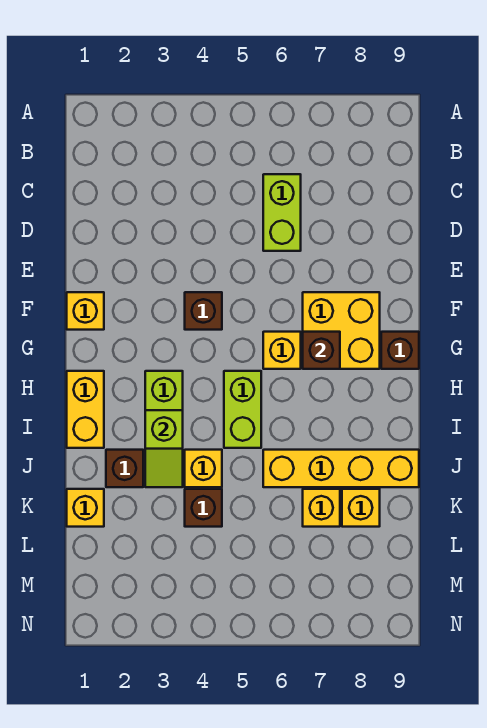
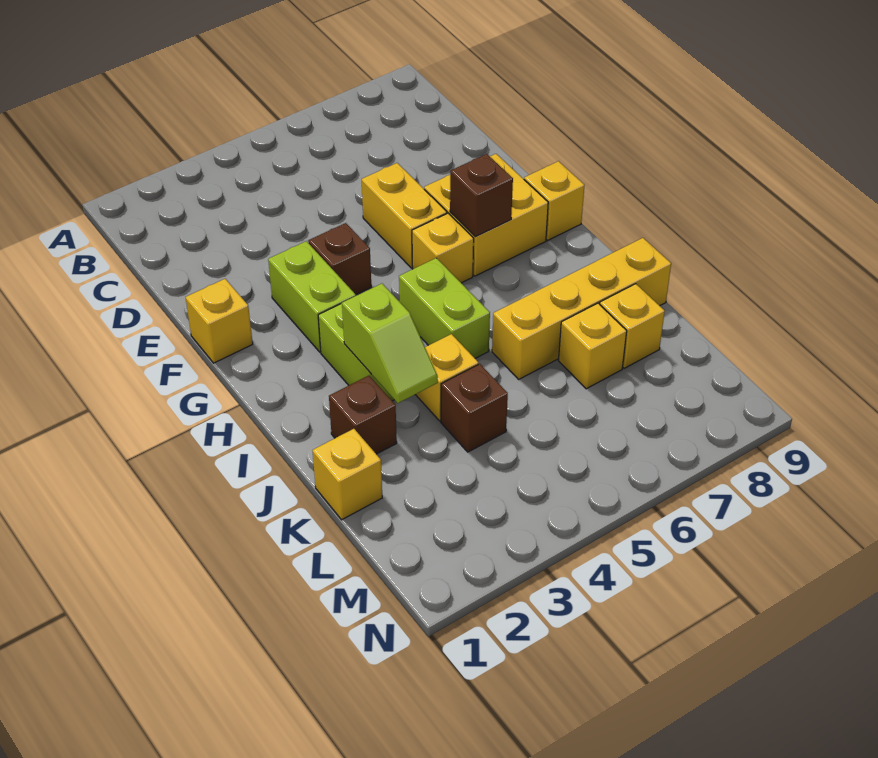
lime brick C6:D6 level 1 -> lime brick F3:G3 level 1
brown brick G9 level 1 -> yellow brick G9 level 1
yellow brick H1:I1 level 1 -> yellow brick E6:F6 level 1

